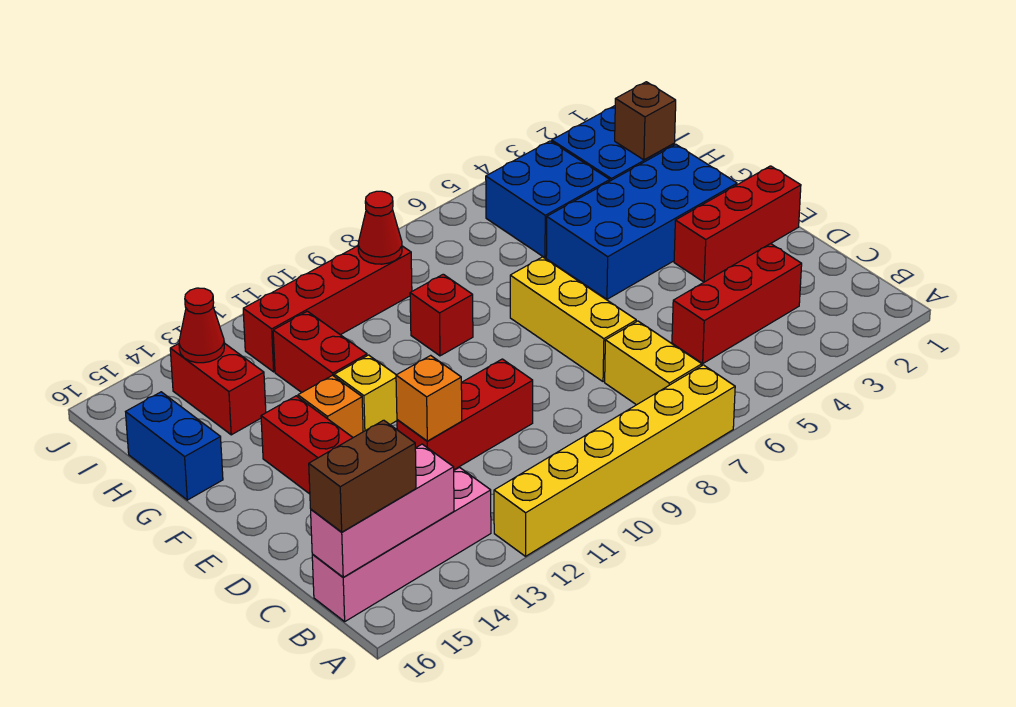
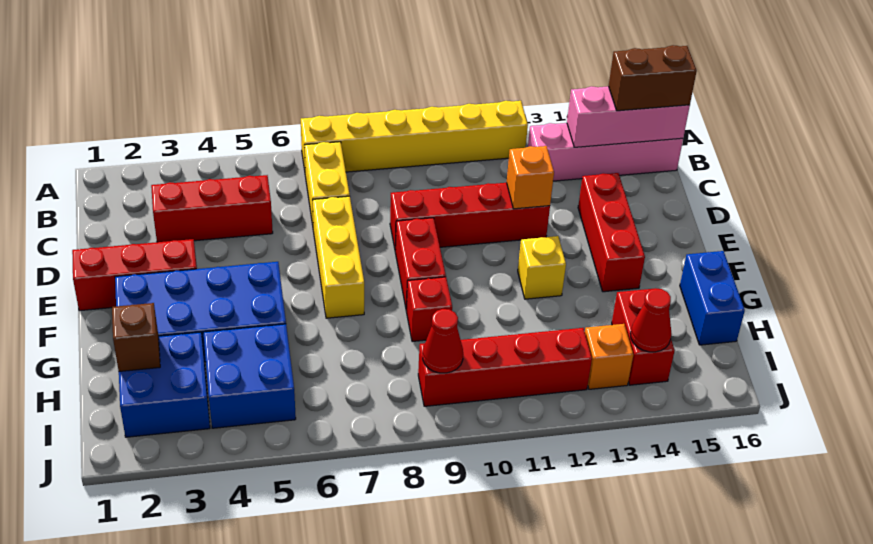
red brick D10:D12 level 1 -> red brick D9:D12 level 1
orange brick F13 level 1 -> orange brick I13 level 1
red brick G12:H12 level 1 -> red brick E9:F9 level 1

